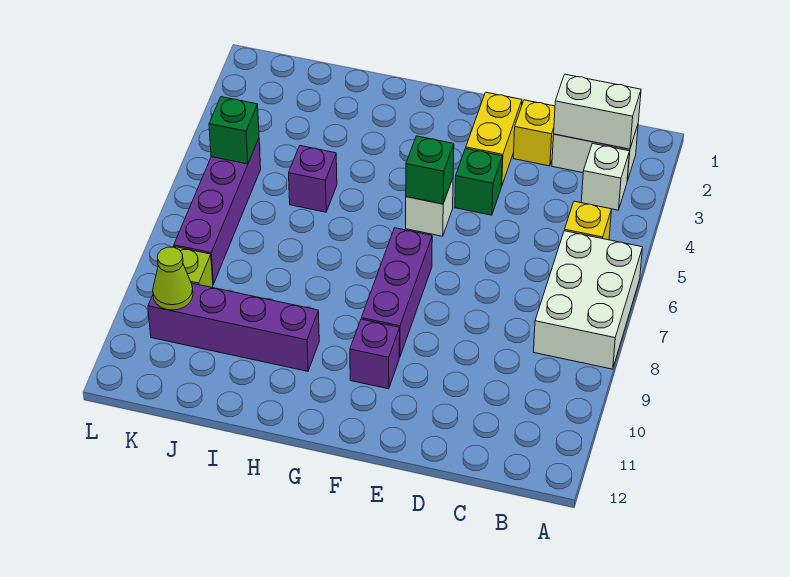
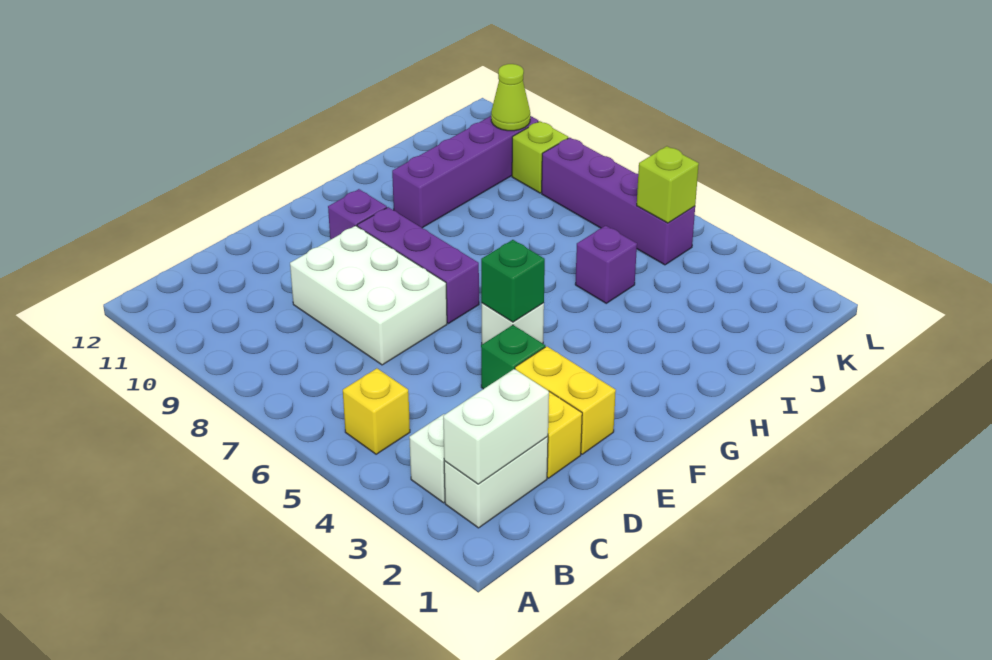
white brick A6:B8 level 1 -> white brick D7:E9 level 1
green brick K5 level 2 -> lime brick K5 level 2

